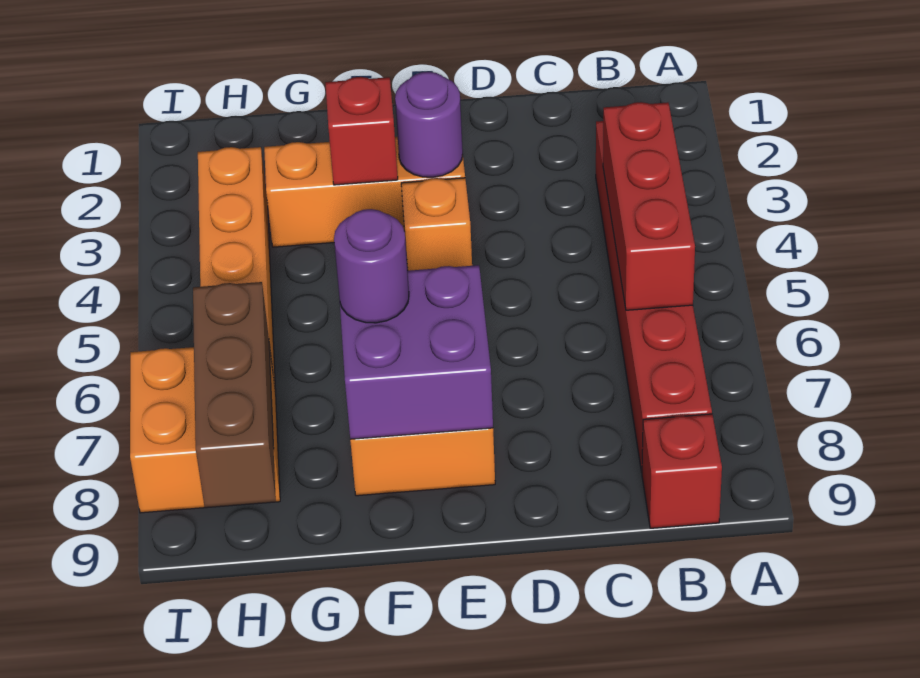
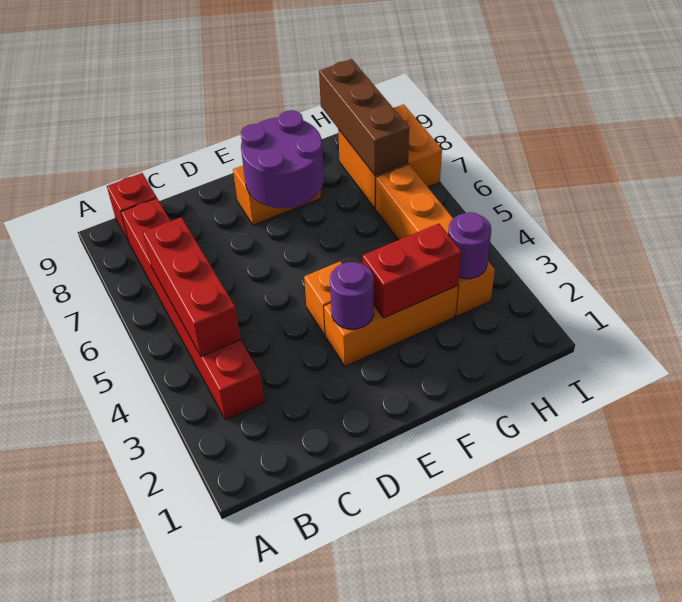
purple brick E7:F8 level 2 -> purple round brick E7:F8 level 2
red brick F3 level 2 -> red brick F3:G3 level 2
purple round brick F7 level 3 -> purple round brick H3 level 2

